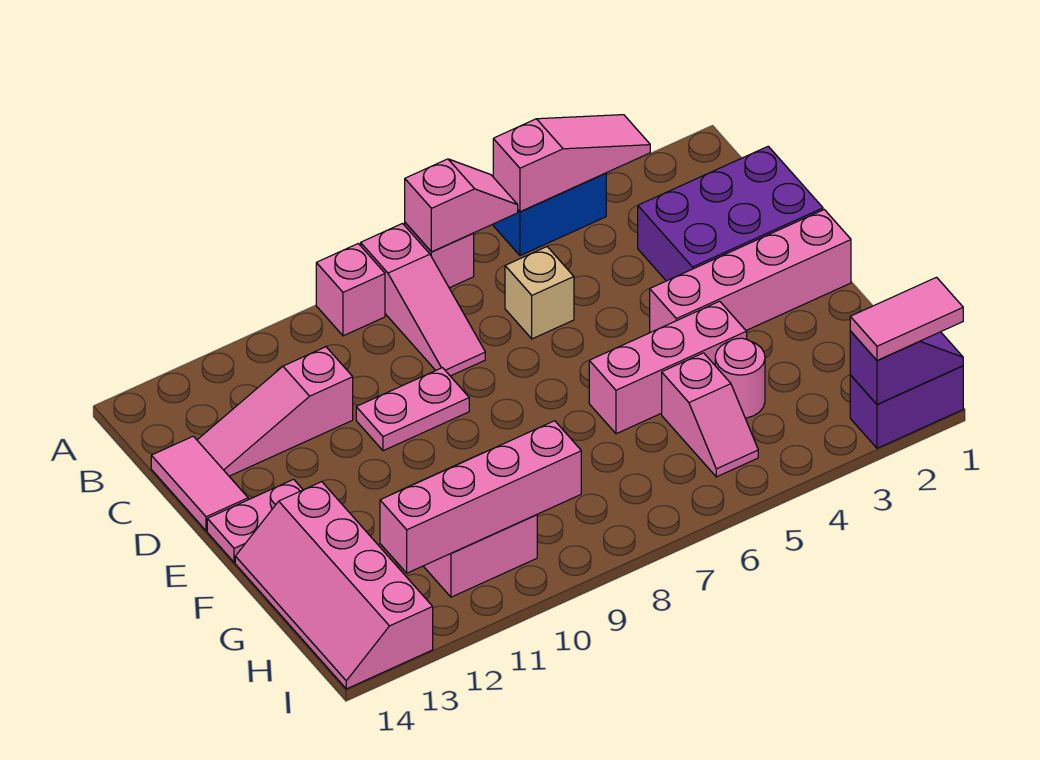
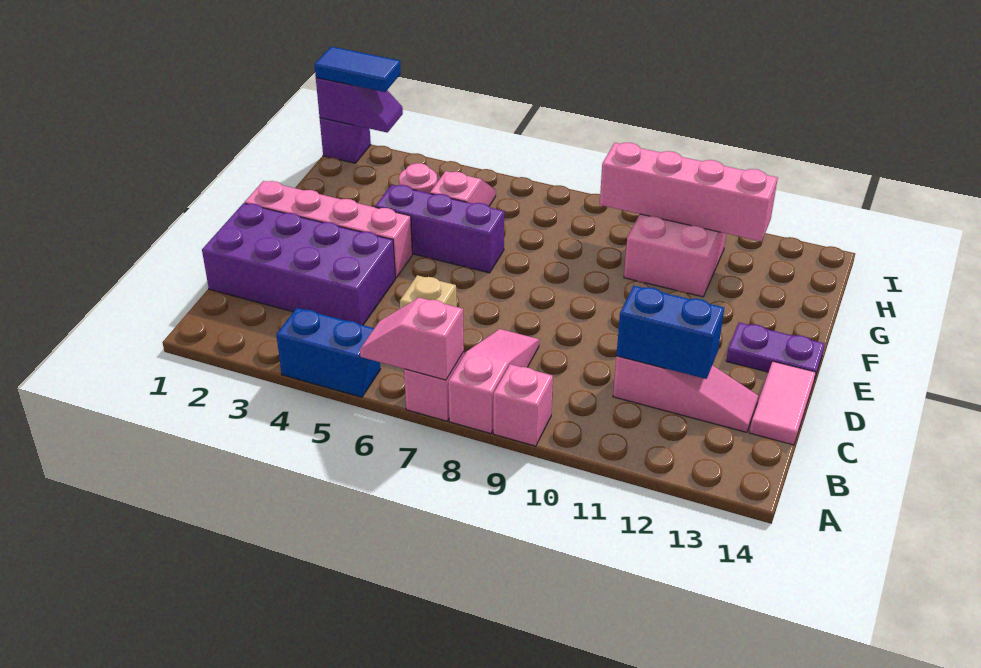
pink slope A3:A5 level 2 top 5 -> none
purple brick C1:D3 level 1 -> purple brick C1:D4 level 1
none -> blue brick C11:C12 level 2
pink plate D9:D10 level 1 -> none
pink plate E13:E14 level 1 -> purple plate E13:E14 level 1
pink brick F4:F6 level 1 -> purple brick F4:F6 level 1
pink slope F13:I14 level 1 top 13 -> none
purple brick I1:I2 level 1 -> purple brick I1 level 1
purple slope I1:I2 level 2 top 2 -> purple slope I1:I2 level 2 top 1
pink tile I1:I2 level 3 -> blue tile I1:I2 level 3

